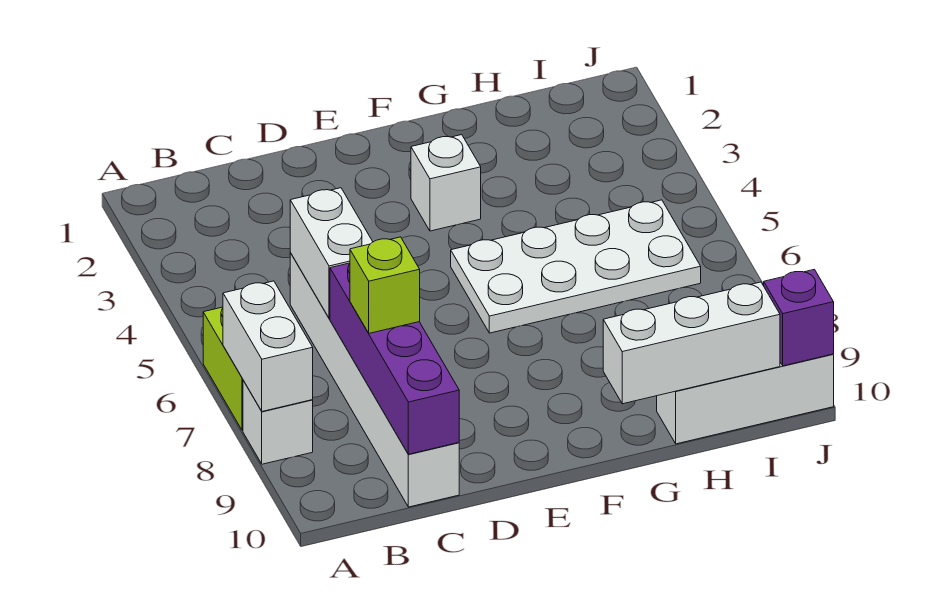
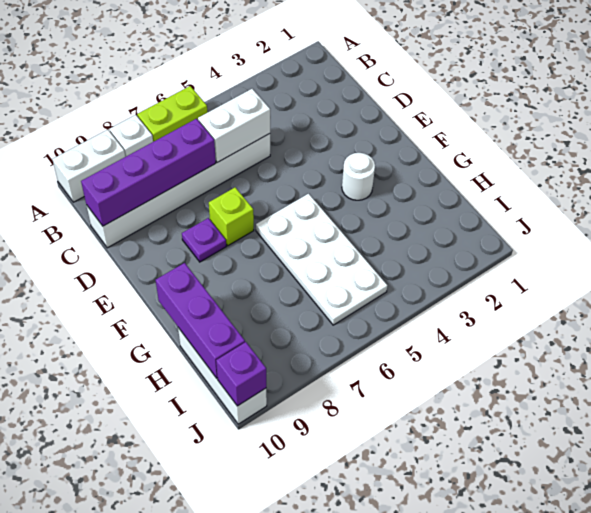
white brick A7:A8 level 2 -> white brick A9:A10 level 1
lime brick C8 level 3 -> lime brick E7 level 1
none -> purple plate E8 level 1
white brick F3 level 1 -> white round brick F3 level 1
white brick G10:I10 level 2 -> purple brick G10:I10 level 2

